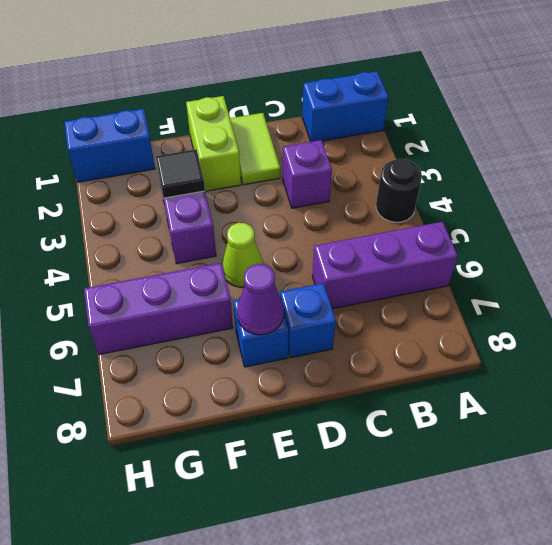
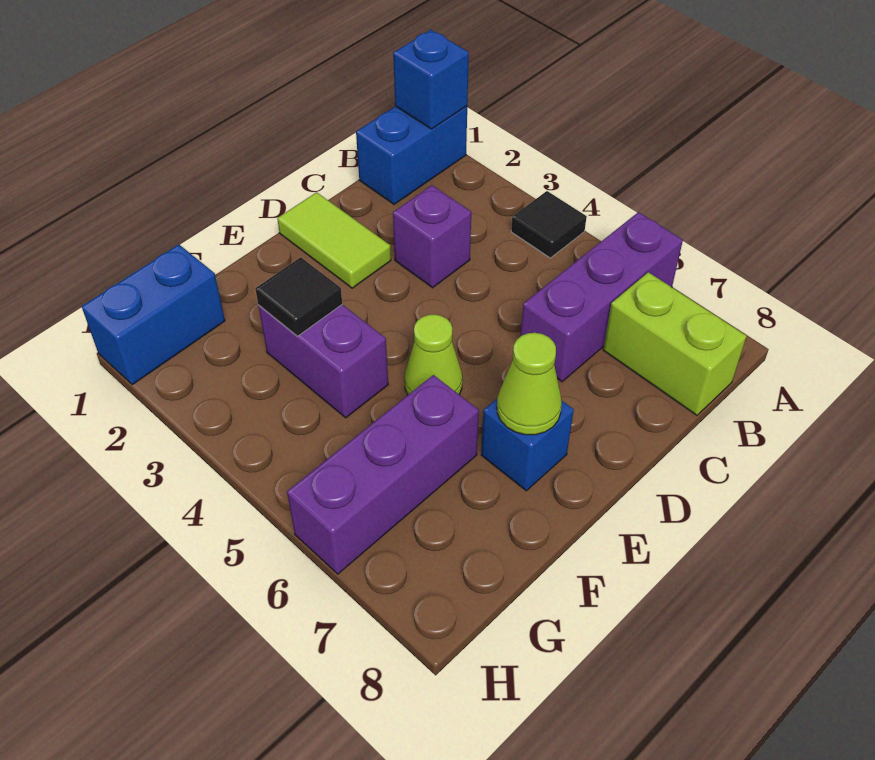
black round brick A4 level 1 -> black tile A4 level 1
blue brick D7 level 1 -> blue brick A1 level 2
lime brick E1:E2 level 1 -> lime brick B7:B8 level 1
purple cone E7 level 2 -> lime cone E7 level 2

